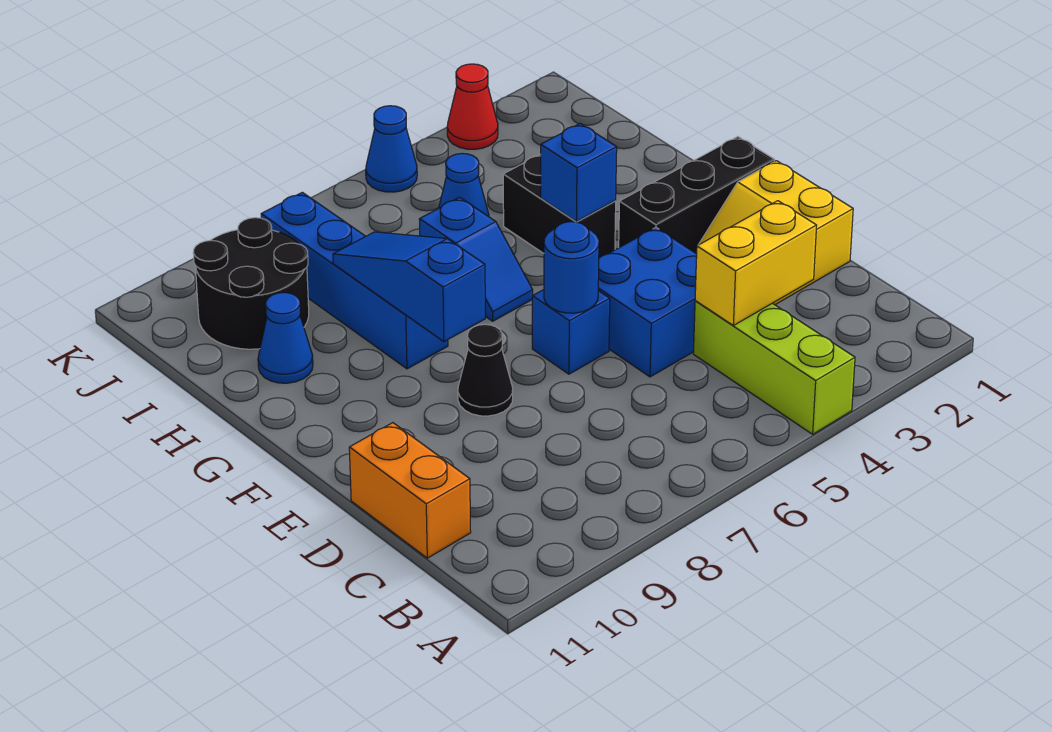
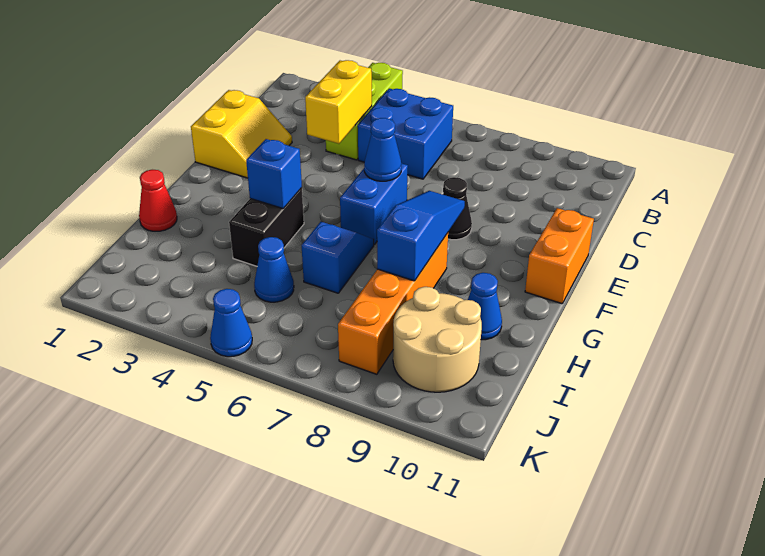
yellow brick C3:C4 level 2 -> yellow brick C4:D4 level 2
orange brick C11:D11 level 1 -> orange brick E11:F11 level 1
blue brick D4:E5 level 1 -> blue brick B5:C6 level 1
blue brick E6 level 1 -> blue brick E6:F6 level 1
blue round brick E6 level 2 -> blue cone E6 level 2
black brick F1:F3 level 1 -> none
blue slope F8:H8 level 2 top F -> blue slope F8:H8 level 2 top H
blue brick G8:J8 level 1 -> orange brick G8:J8 level 1
black round brick I9:J10 level 1 -> tan round brick I9:J10 level 1
red cone K3 level 1 -> red cone H1 level 1

